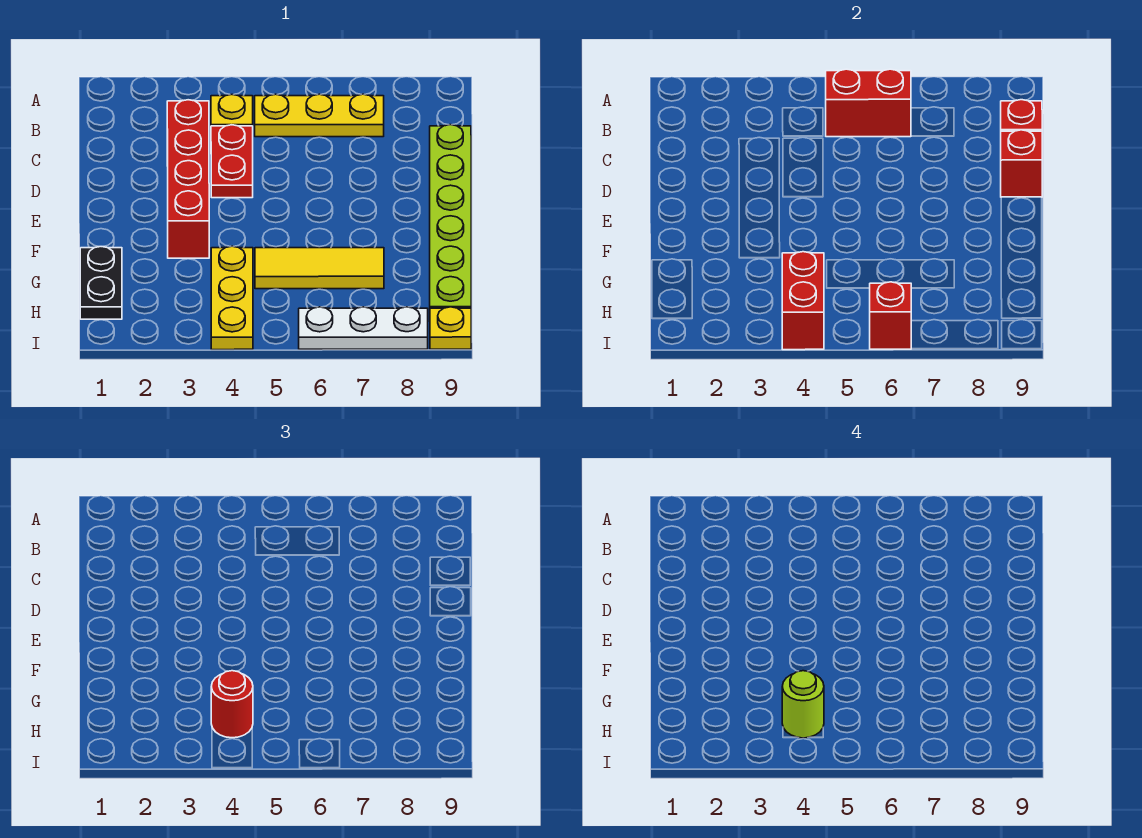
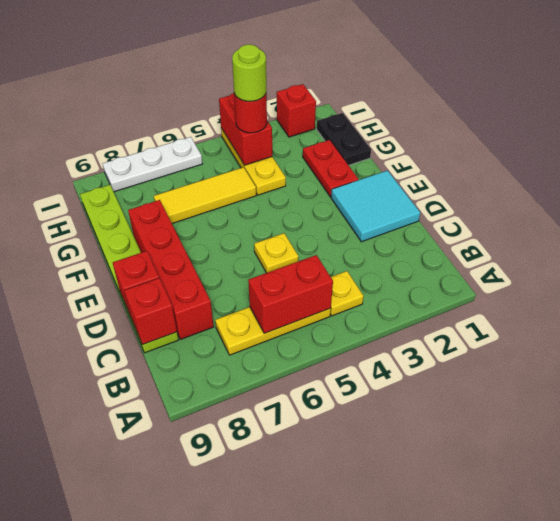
red brick C3:F3 level 1 -> red brick C8:F8 level 1
red plate C4:D4 level 1 -> red plate F2:G2 level 1
none -> cyan tile D1:E2 level 1
red brick I6 level 2 -> red brick I2 level 1
yellow plate I9 level 1 -> yellow plate D5 level 1

